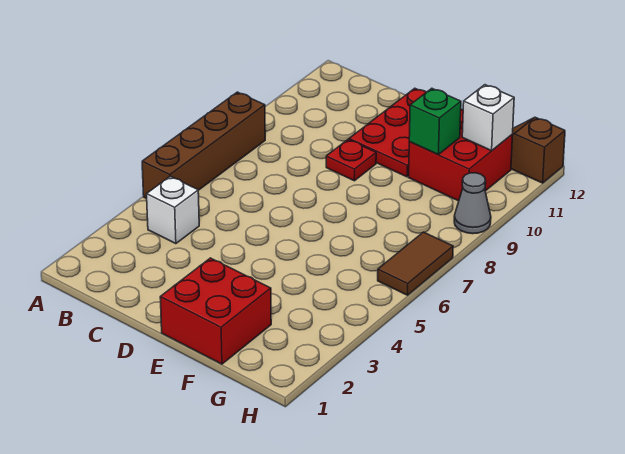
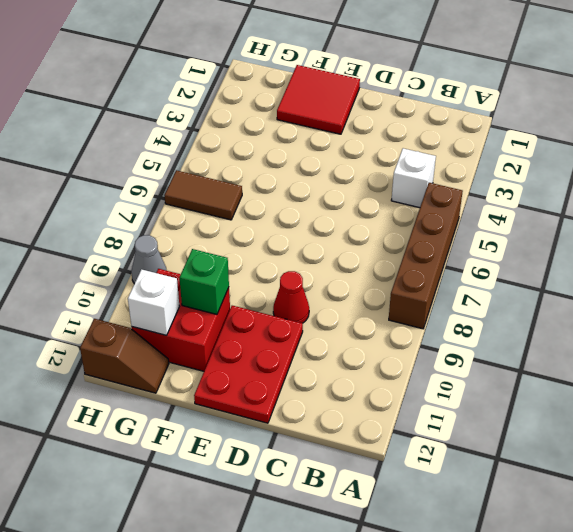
red plate D9 level 1 -> red cone D9 level 1
red brick E1:F2 level 1 -> red tile E1:F2 level 1
brown tile H6:H7 level 1 -> brown tile G6:H6 level 1

